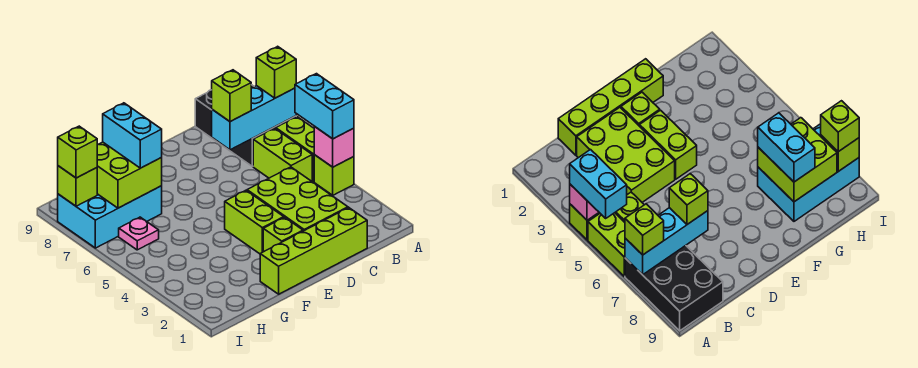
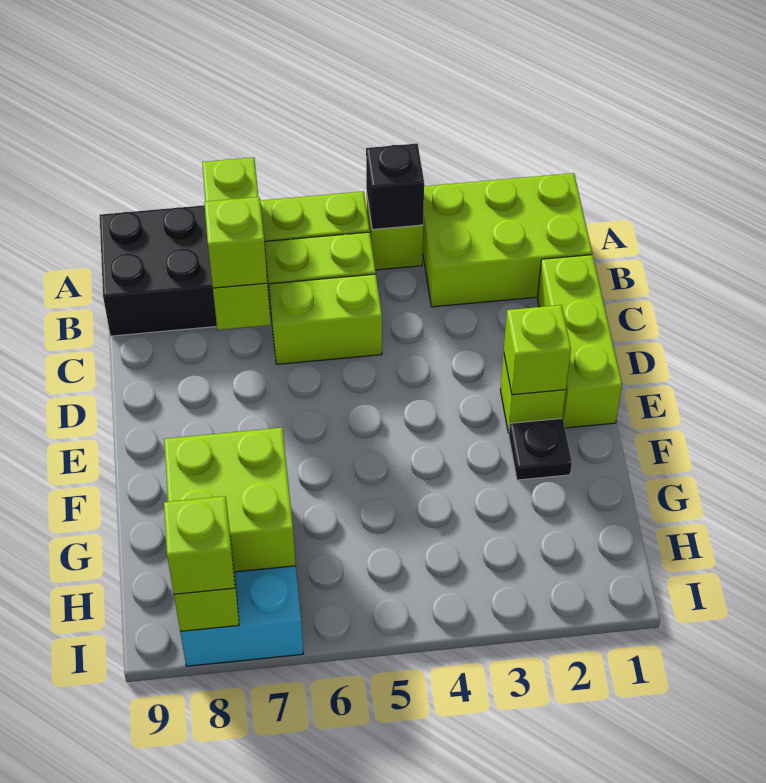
pink brick A4 level 2 -> black brick A4 level 2
cyan brick A4:A5 level 3 -> none
cyan brick A7:C7 level 2 -> lime brick A7:C7 level 2
lime brick A7 level 3 -> lime brick E2 level 2
lime brick C1:F1 level 1 -> lime brick C1:E1 level 1
lime brick C2:D4 level 1 -> lime brick A1:B3 level 1
lime brick E3:E4 level 1 -> lime brick C5:C6 level 1
none -> black plate F2 level 1
cyan brick G7:G8 level 3 -> none
pink plate H6 level 1 -> none

